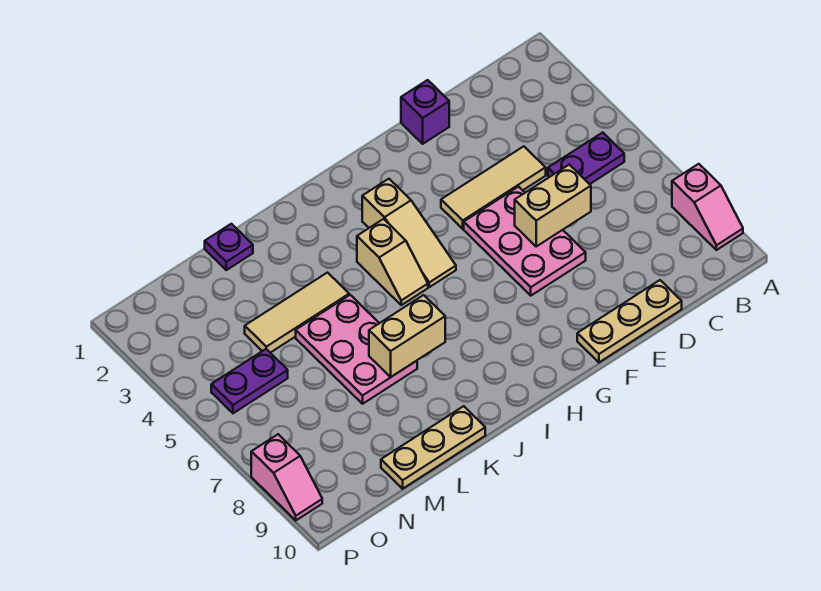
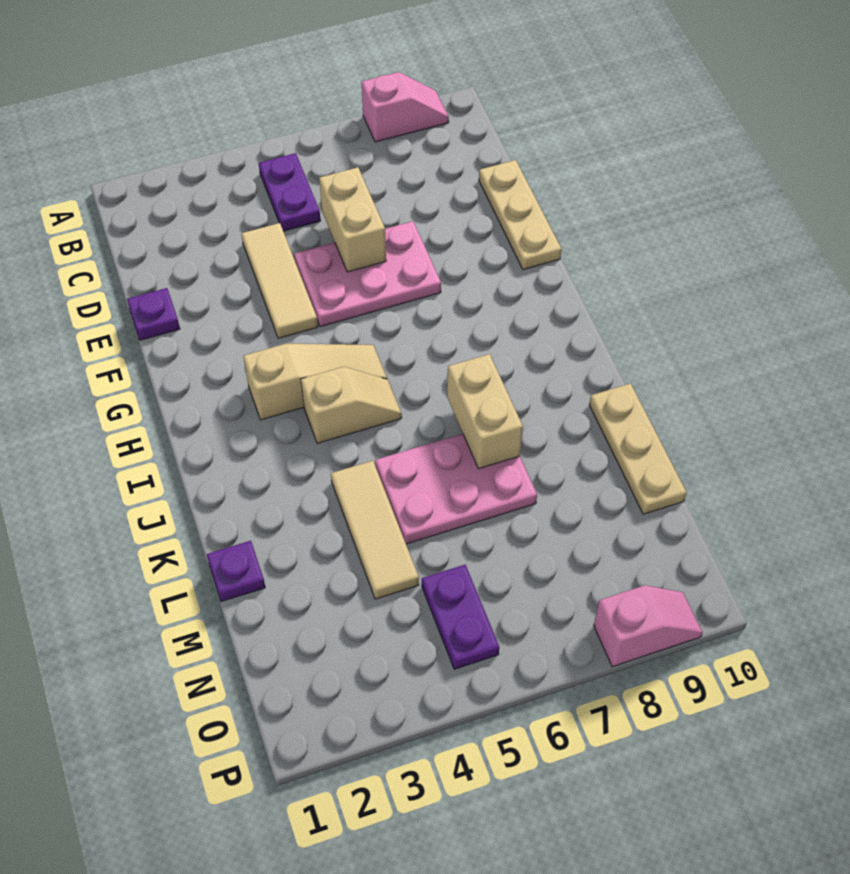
purple brick E1 level 1 -> purple plate E1 level 1

